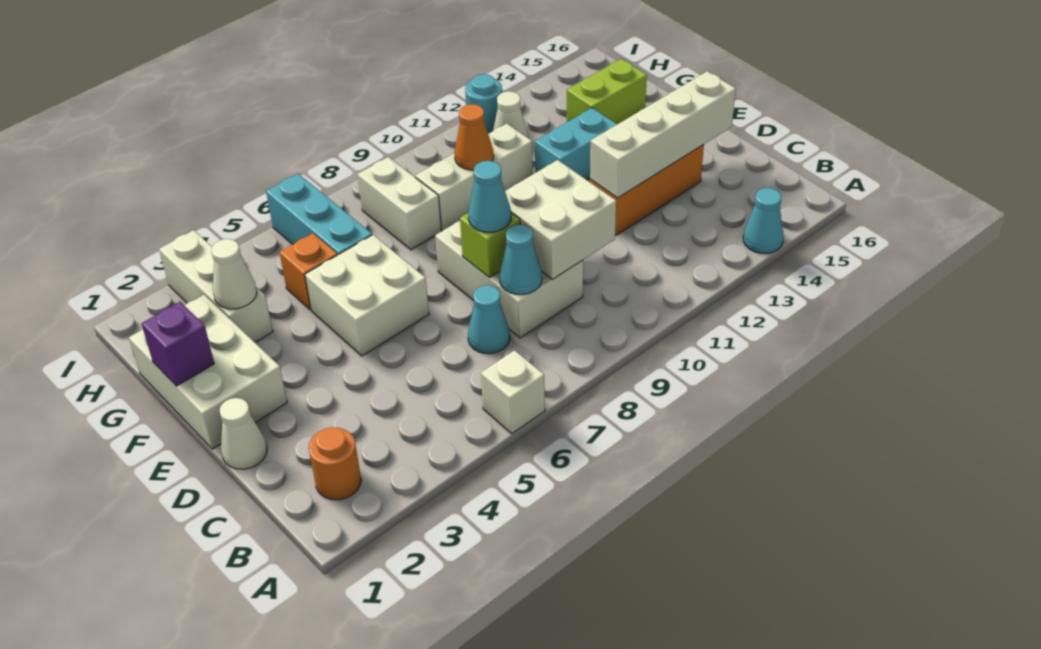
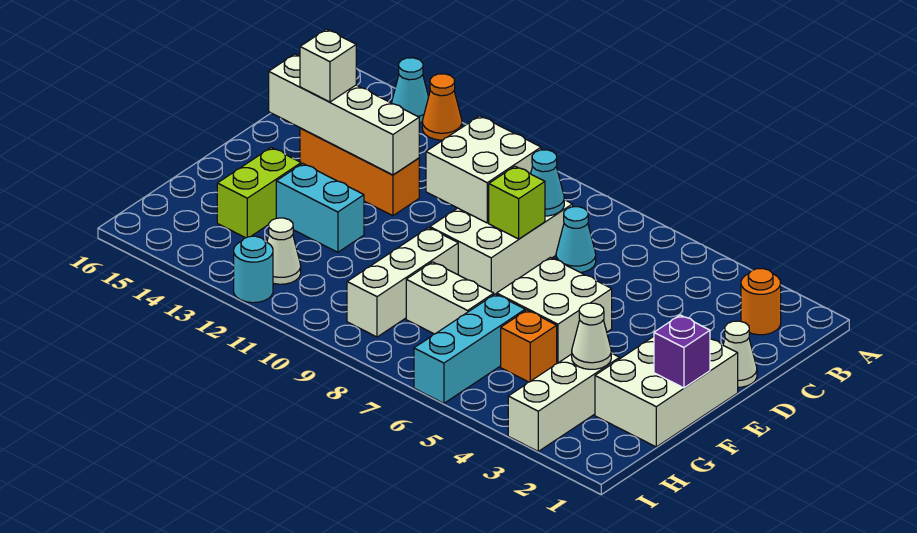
white brick A6 level 1 -> white brick D14 level 3
cyan cone D8 level 3 -> none
white brick G8:H8 level 1 -> white brick G7:G8 level 1
white brick G9:G11 level 1 -> white brick F9:H9 level 1
orange cone G10 level 2 -> orange cone A13 level 1
lime brick G14:G15 level 1 -> lime brick F14:G14 level 1

